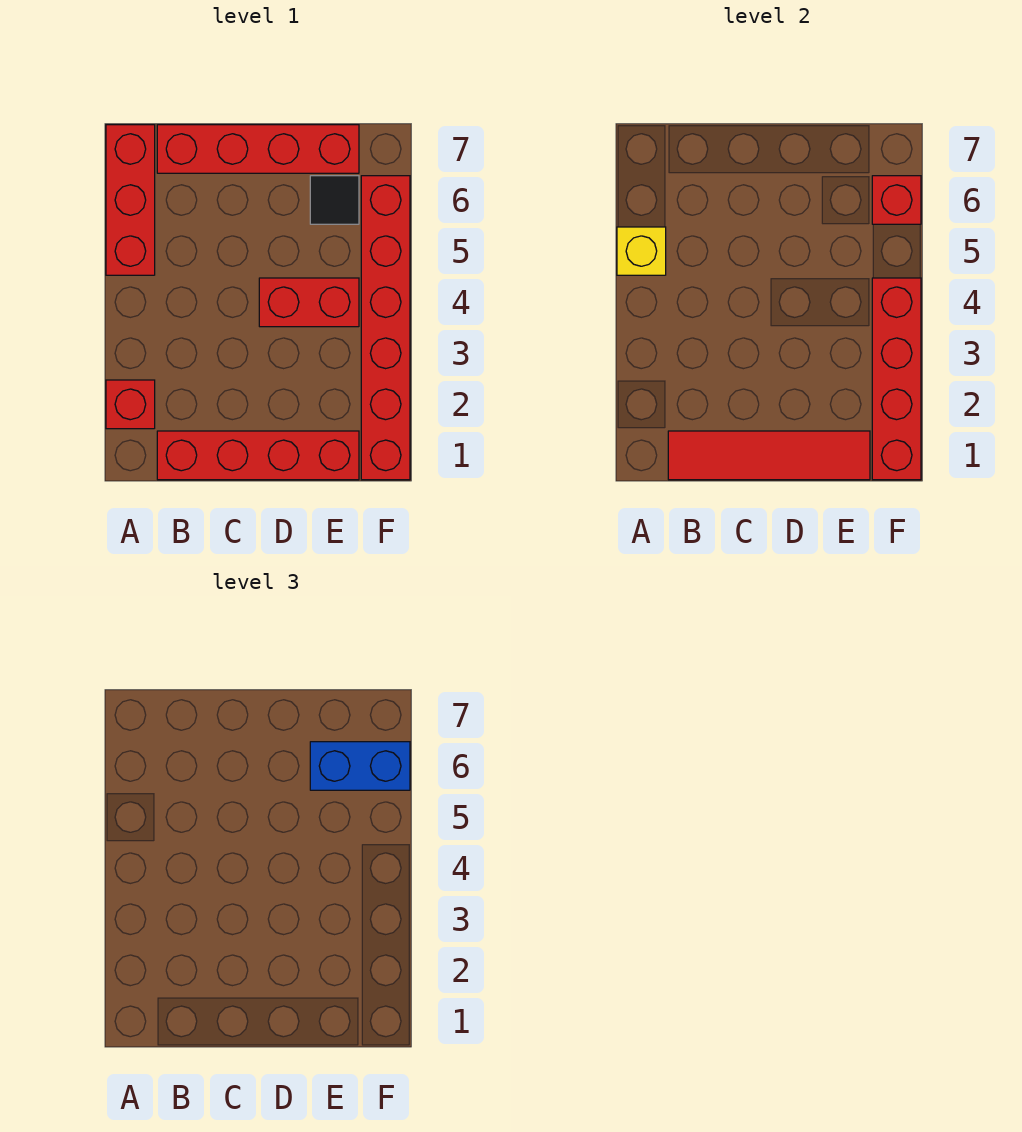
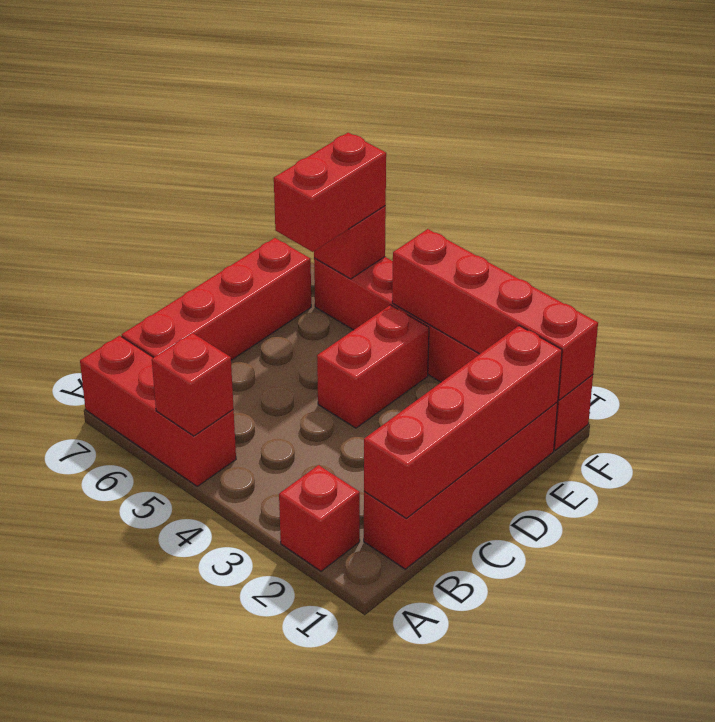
yellow brick A5 level 2 -> red brick A5 level 2
red tile B1:E1 level 2 -> red brick B1:E1 level 2
black tile E6 level 1 -> none
blue brick E6:F6 level 3 -> red brick E6:F6 level 3

